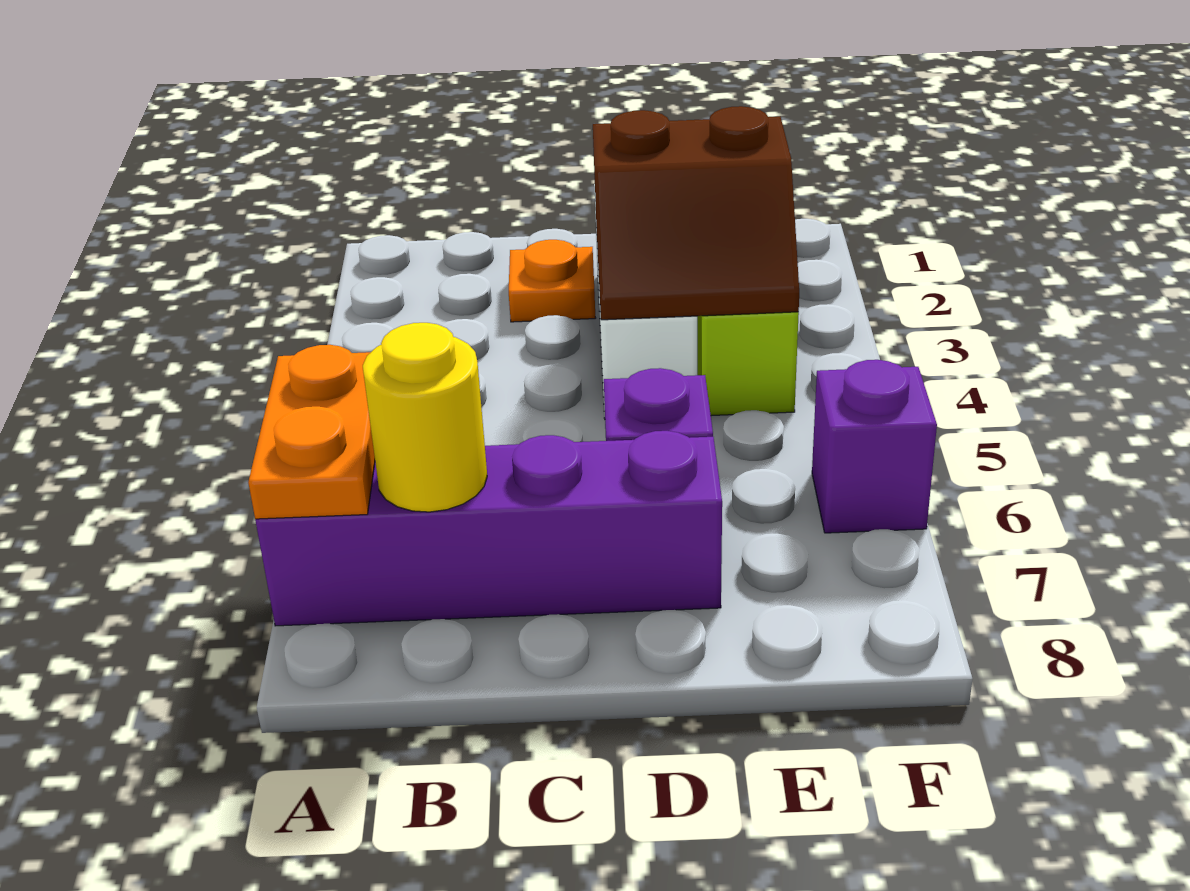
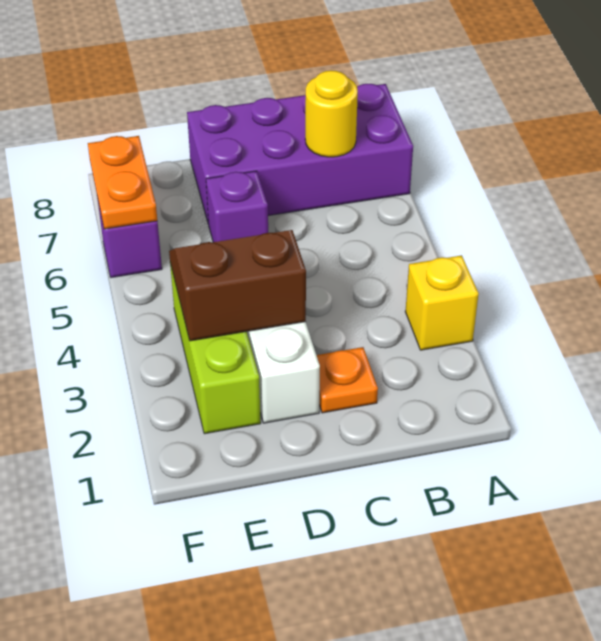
none -> yellow brick A3 level 1
orange plate A6:A7 level 2 -> orange plate F6:F7 level 2
purple brick A7:D7 level 1 -> purple brick A7:D8 level 1

